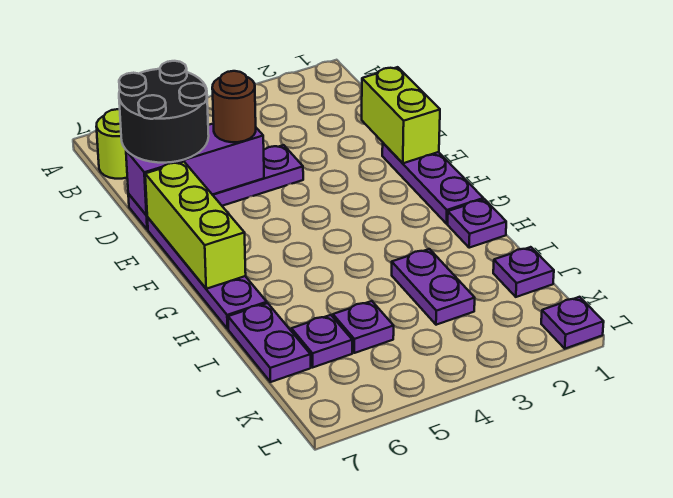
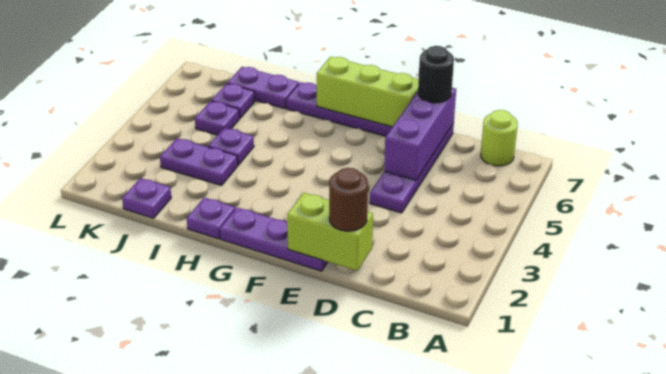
black round brick C6:D7 level 3 -> black round brick D7 level 3
brown round brick D5 level 3 -> brown round brick D1 level 3
purple plate L1 level 1 -> purple plate I4 level 1

